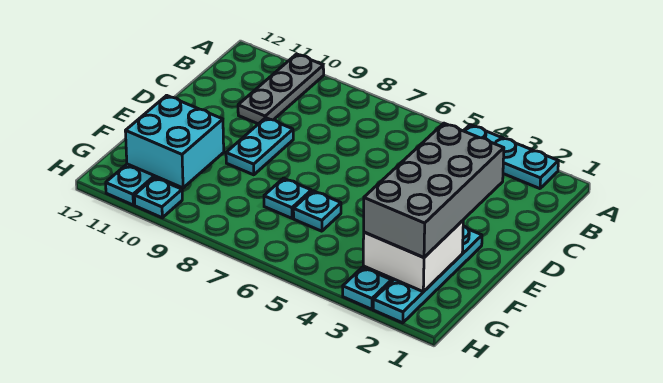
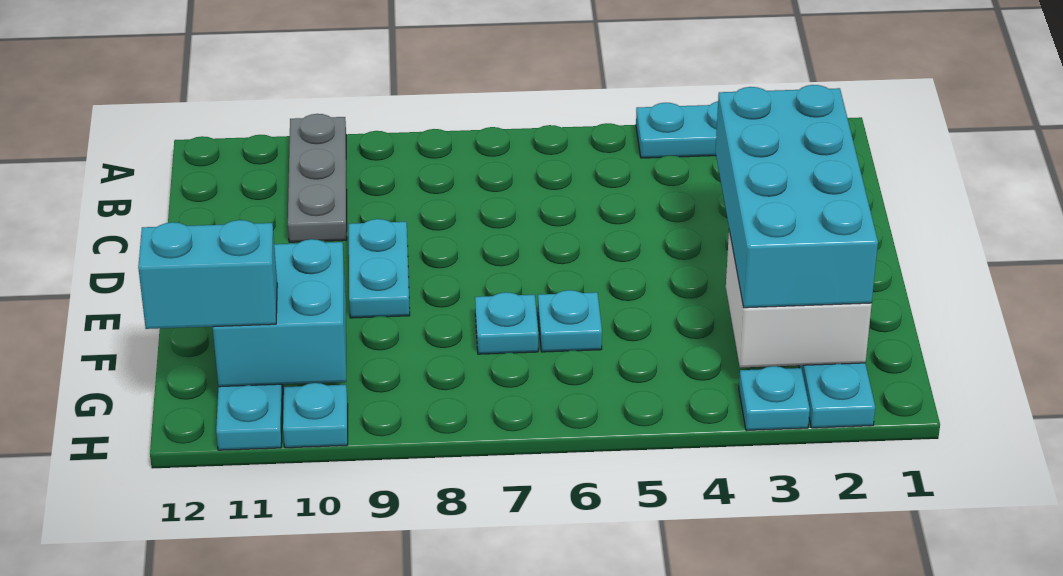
grey brick D2:G3 level 3 -> cyan brick D2:G3 level 3
none -> cyan brick G11:G12 level 3

